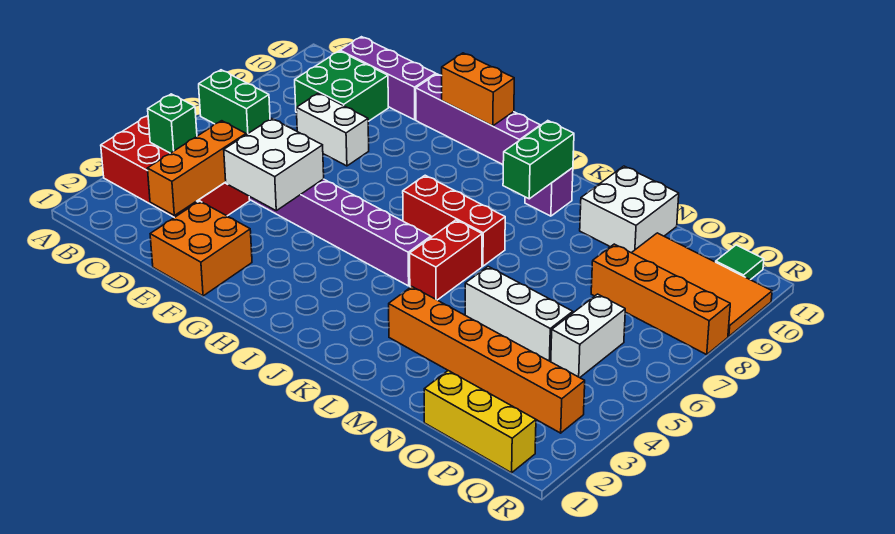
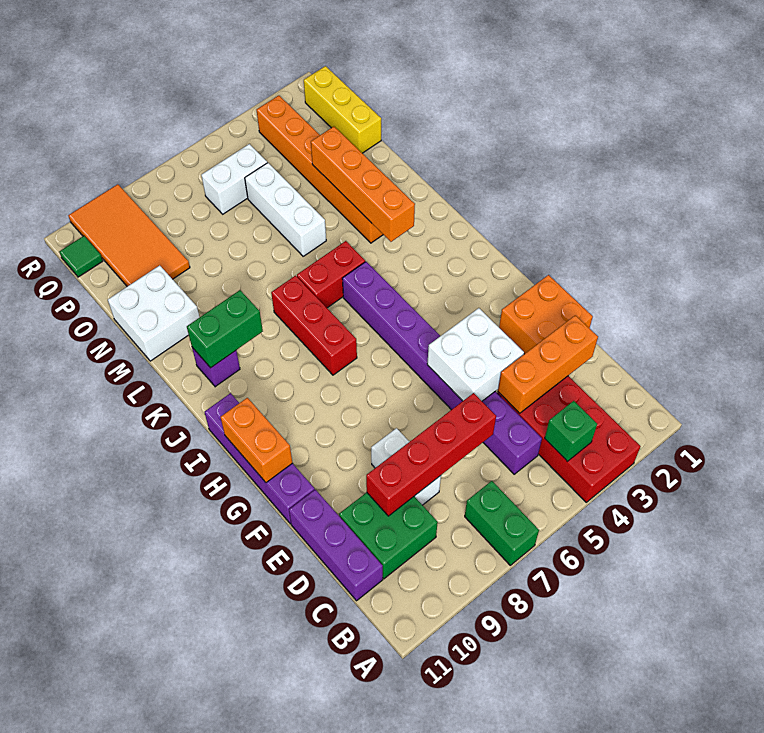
none -> red brick D6:D9 level 2
orange brick O8:R8 level 1 -> orange brick K3:N3 level 2

